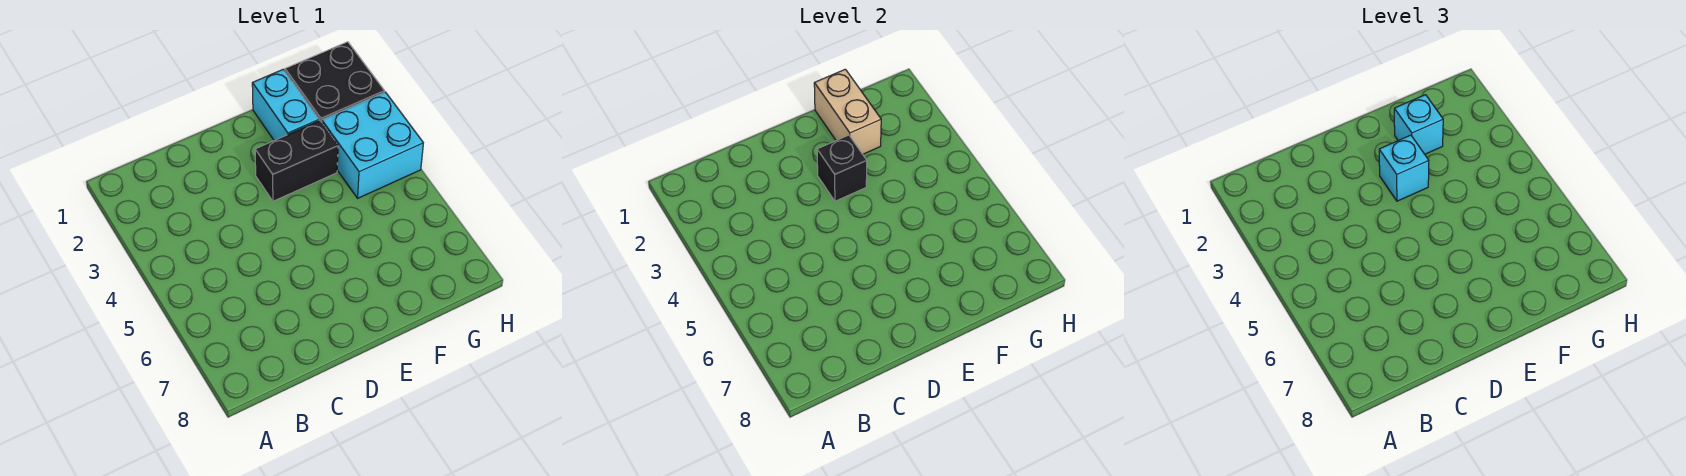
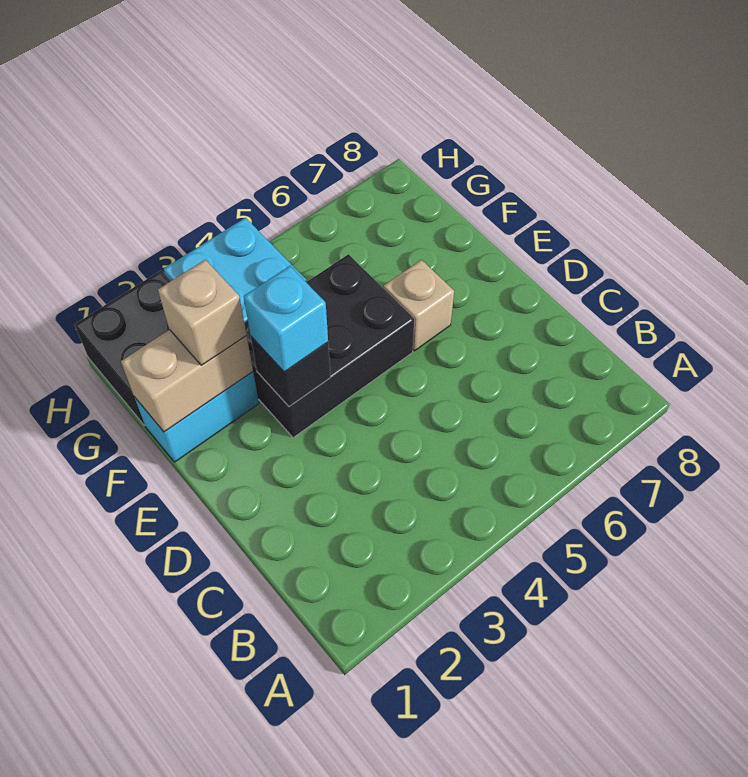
black brick E3:F3 level 1 -> black brick E3:F5 level 1
none -> tan brick E6 level 1
cyan brick F2 level 3 -> tan brick F2 level 3

